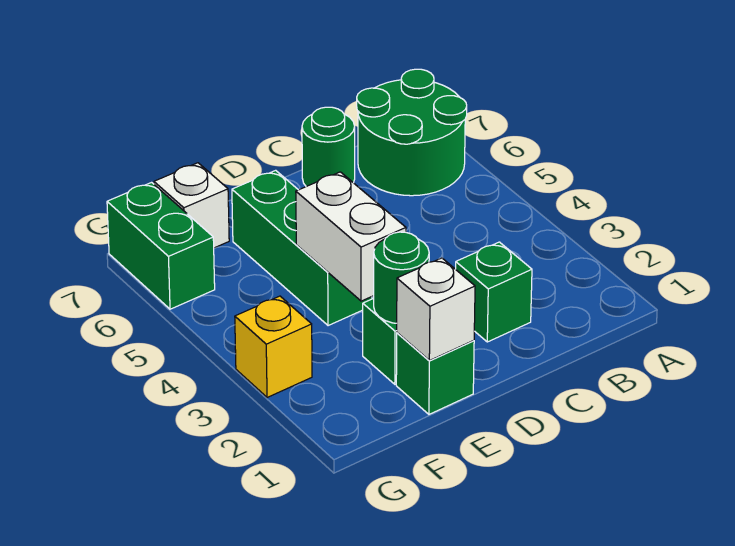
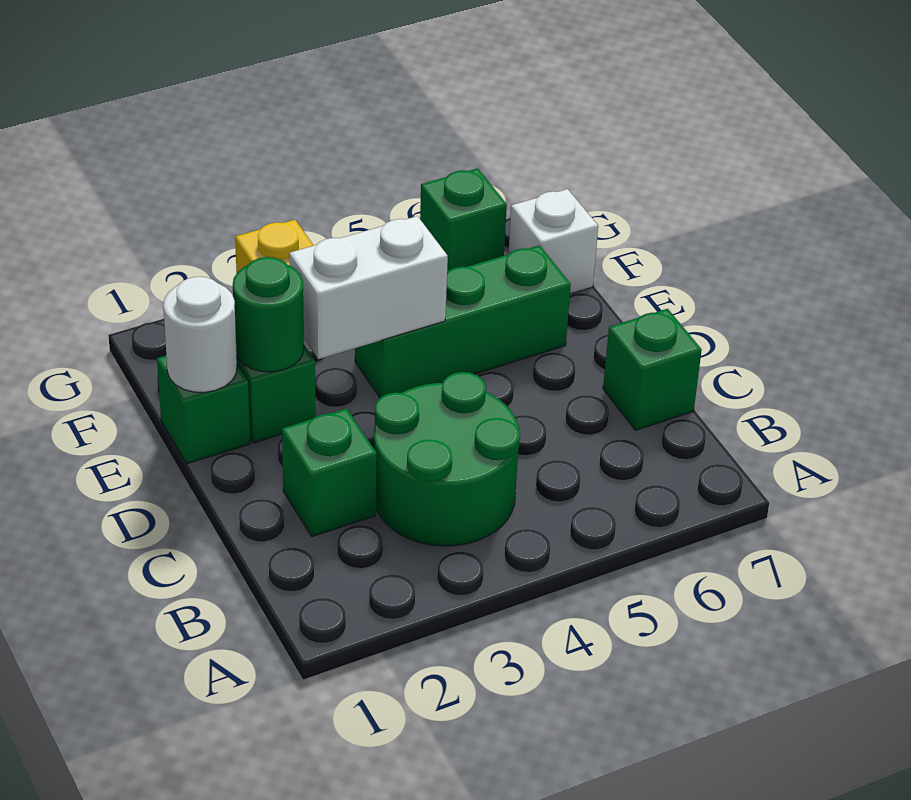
green round brick A6:B7 level 1 -> green round brick B3:C4 level 1
green round brick C7 level 1 -> green brick C7 level 1
white brick E1 level 2 -> white round brick E1 level 2
green brick G6:G7 level 1 -> green brick G6 level 1

